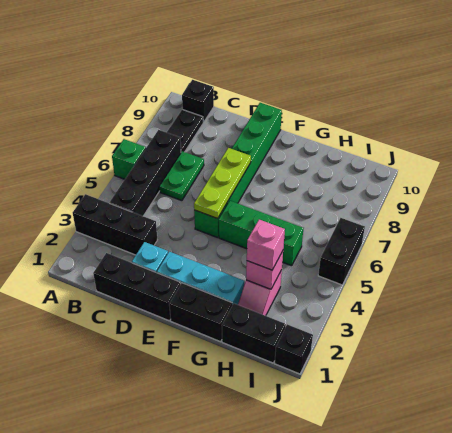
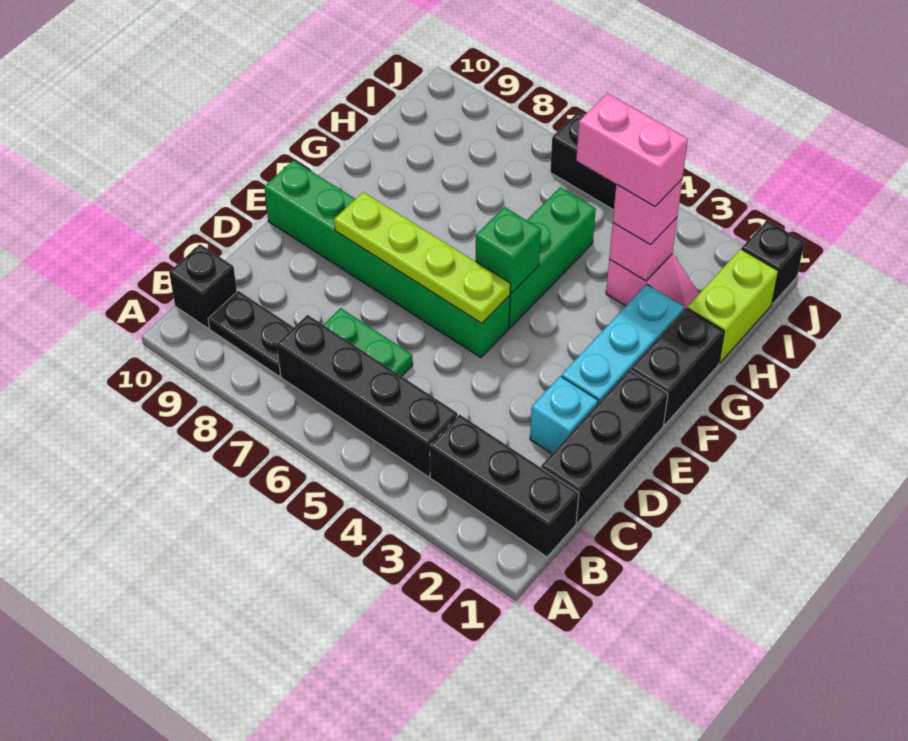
black brick A3:C3 level 1 -> black brick B1:B3 level 1
green brick A6 level 1 -> green brick F5 level 2
lime plate E5:E7 level 2 -> lime plate E5:E8 level 2
black brick H1:I1 level 1 -> lime brick H1:I1 level 1
none -> pink brick H3:H4 level 4

